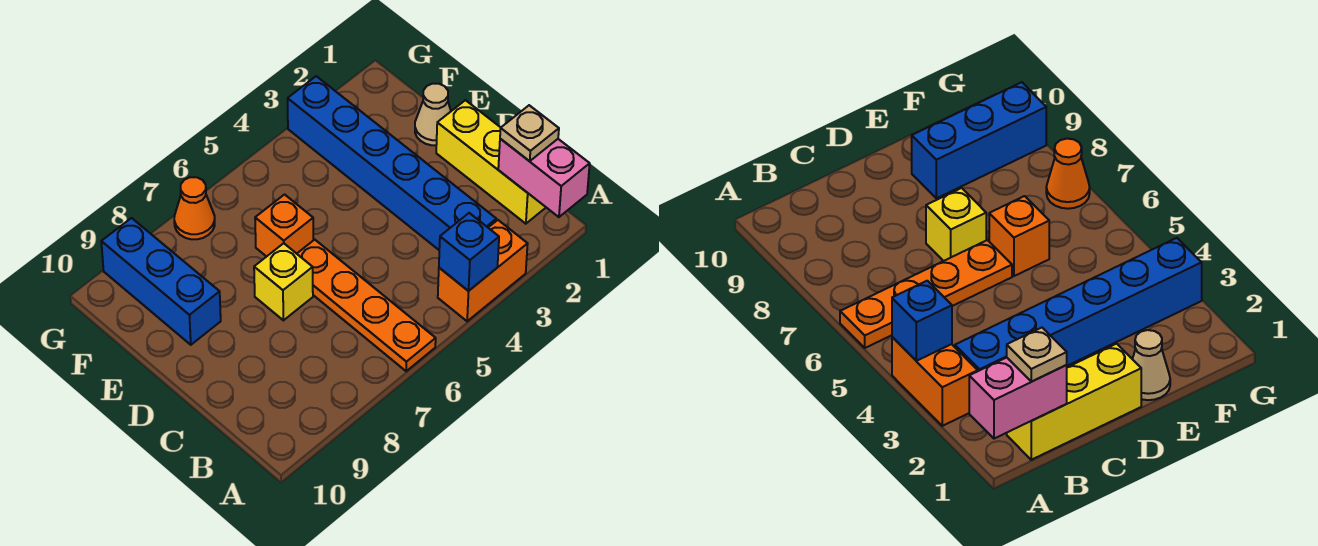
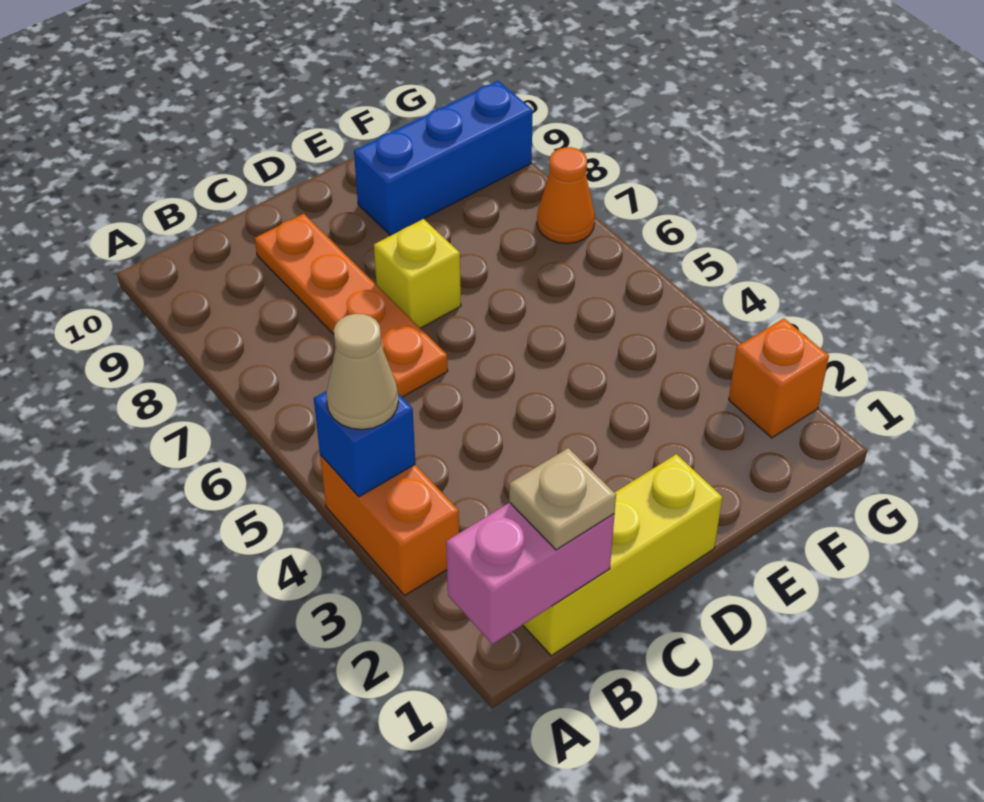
orange plate A6:D6 level 1 -> orange plate C6:C9 level 1
blue brick B3:G3 level 1 -> none
tan cone E1 level 1 -> tan cone A4 level 3
orange brick E6 level 1 -> orange brick G2 level 1

